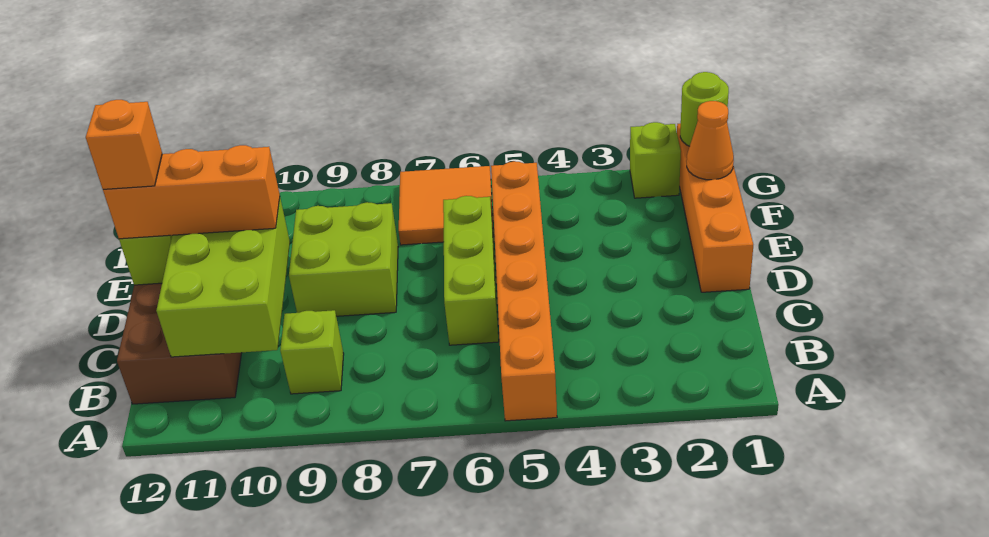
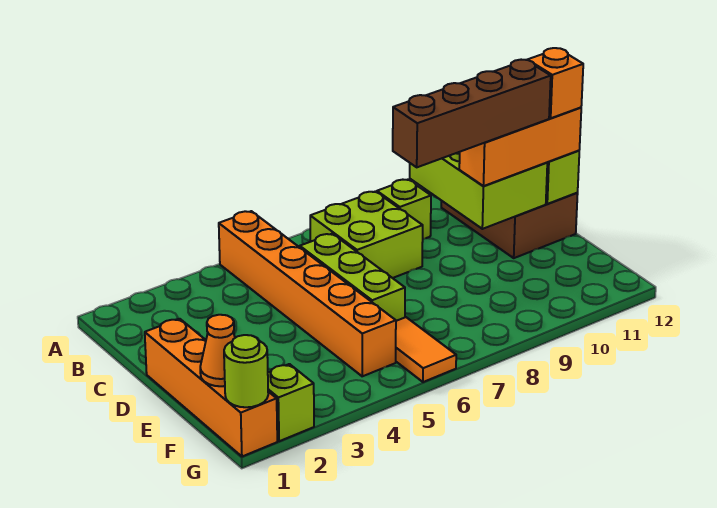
lime brick D8:E9 level 1 -> lime brick B7:C8 level 1
none -> brown brick D8:D11 level 4
orange tile F6:G7 level 1 -> orange tile F6:G6 level 1

